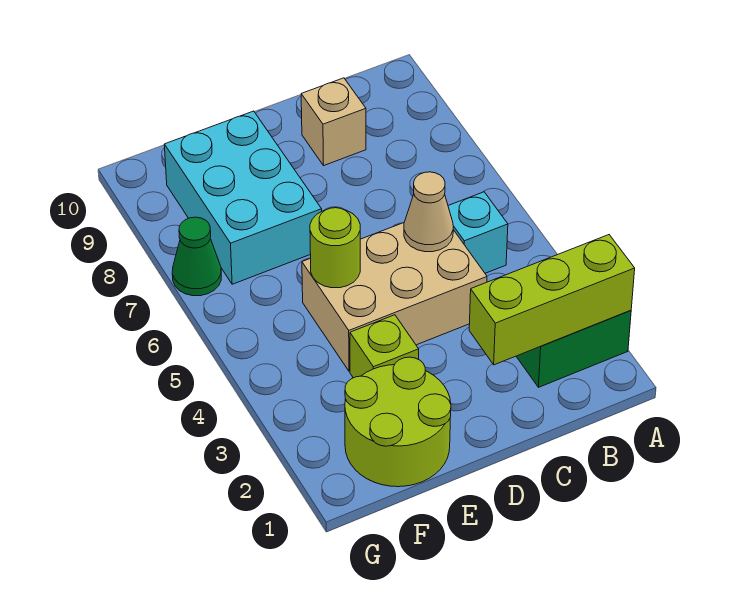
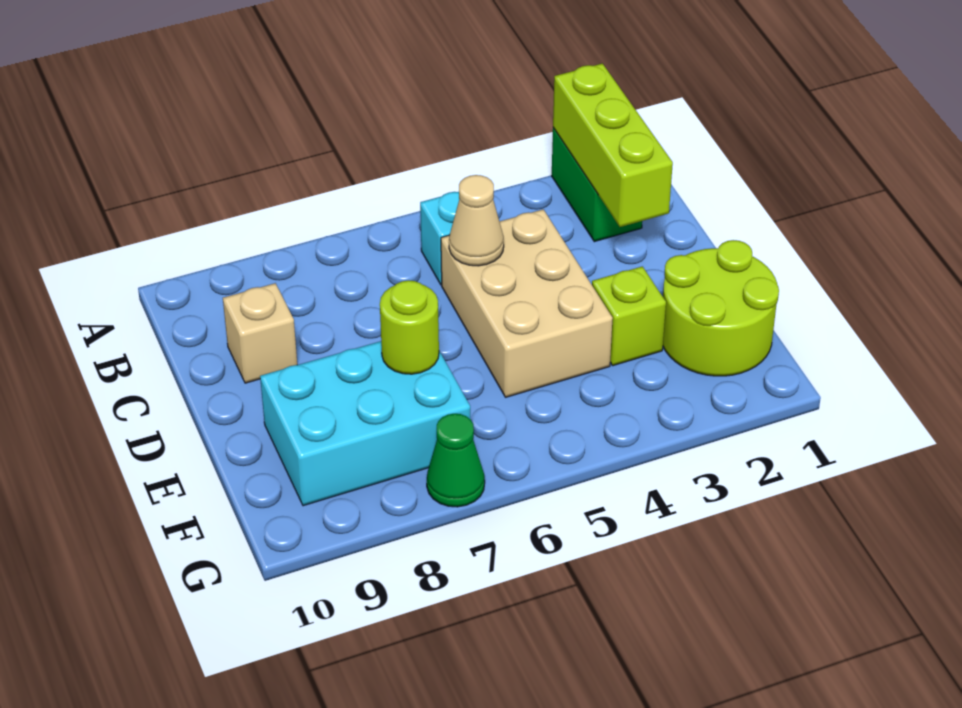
lime round brick E5 level 2 -> lime round brick E7 level 2

